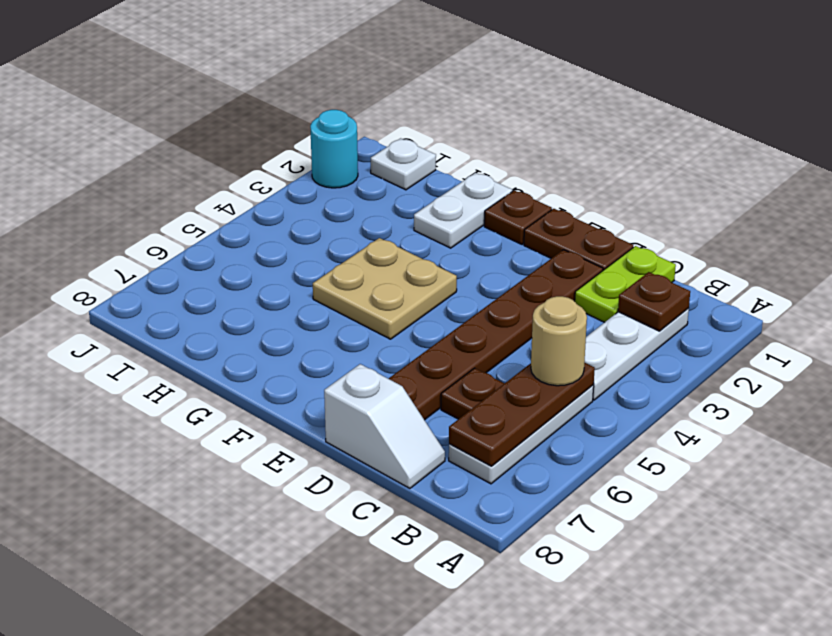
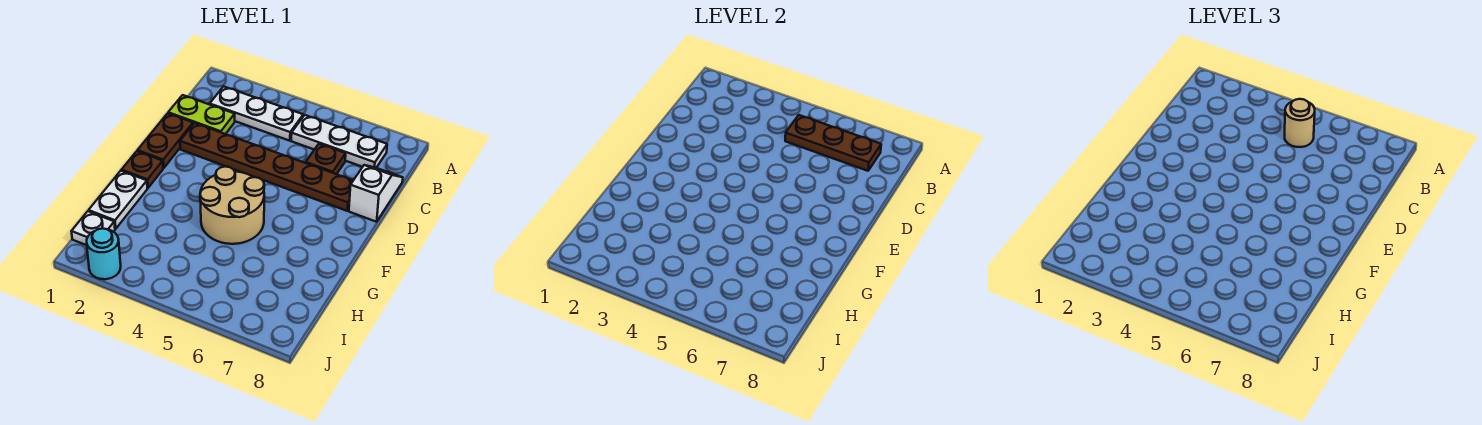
brown plate B2 level 2 -> none
tan plate F4:G5 level 1 -> tan round brick F4:G5 level 1
white plate G1:G2 level 1 -> white plate G1:H1 level 1

